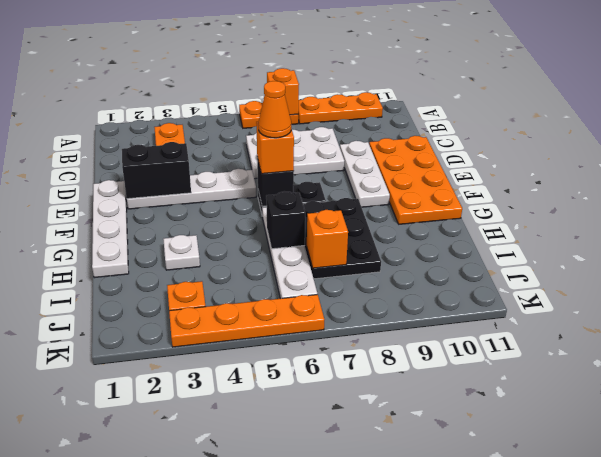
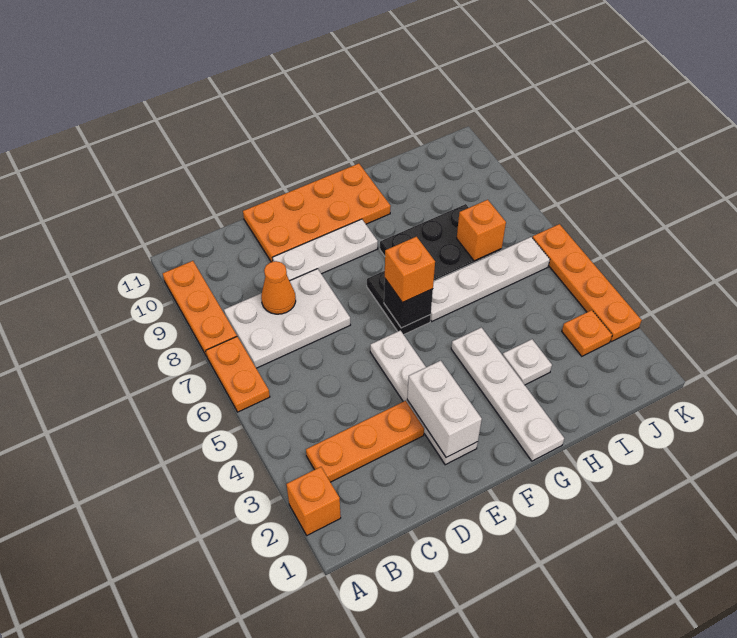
orange brick A7 level 2 -> orange brick A2 level 1
white plate C6:D8 level 1 -> white plate B7:D8 level 1
white plate E1:H1 level 1 -> white plate G1:G4 level 1
black brick E2:E3 level 2 -> white brick E2:E3 level 2
orange cone F6 level 4 -> orange cone C8 level 2
black brick H6 level 2 -> none

